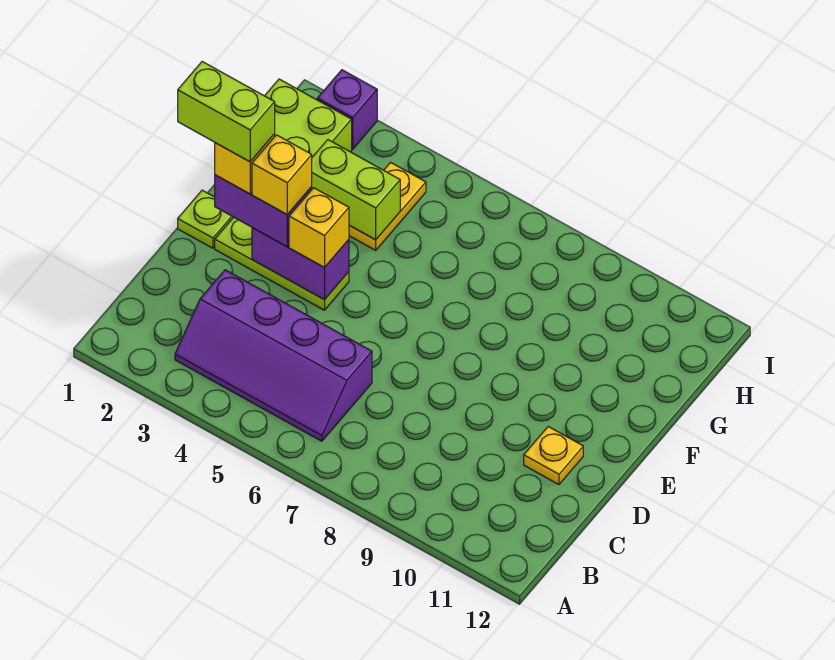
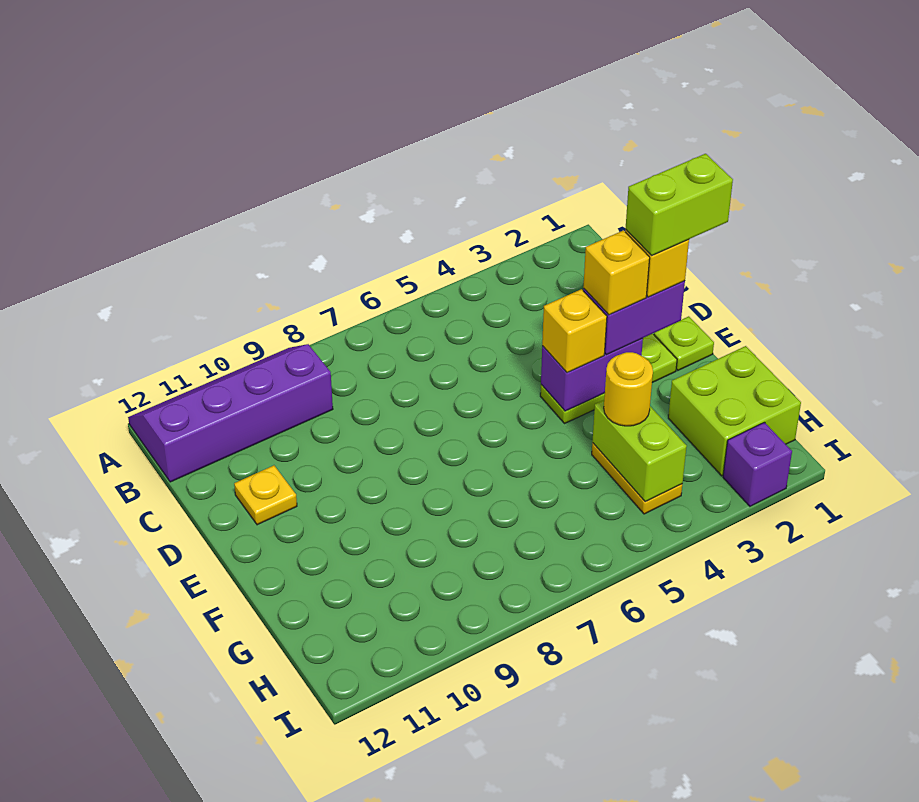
purple slope B3:C6 level 1 top C -> purple slope A9:B12 level 1 top B
lime brick G3:G4 level 2 -> lime brick G4:H4 level 2
none -> yellow round brick G4 level 3

